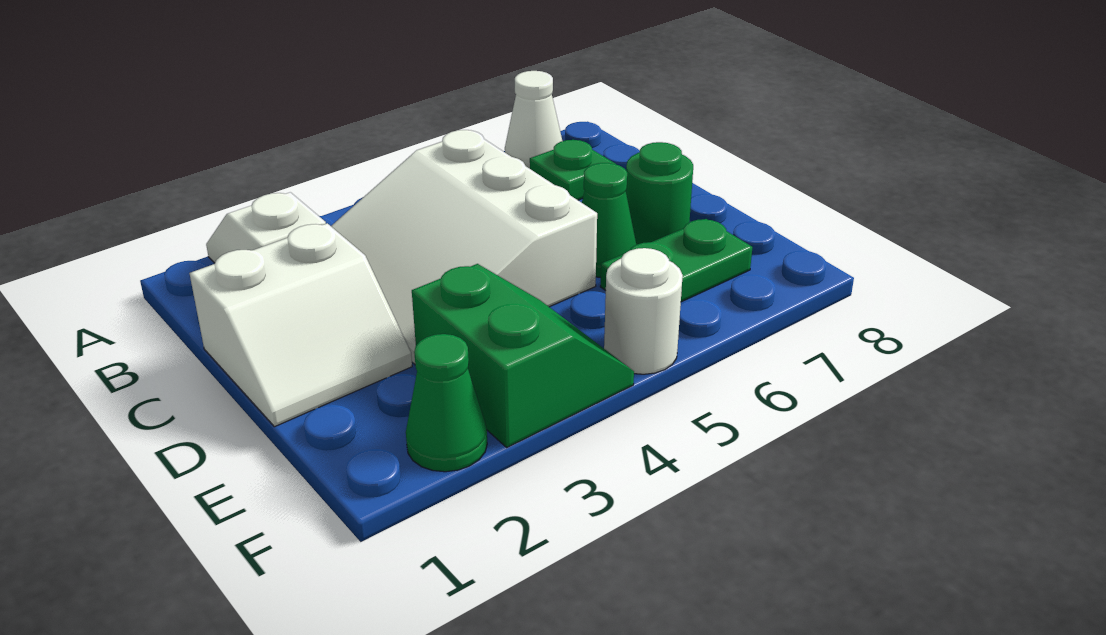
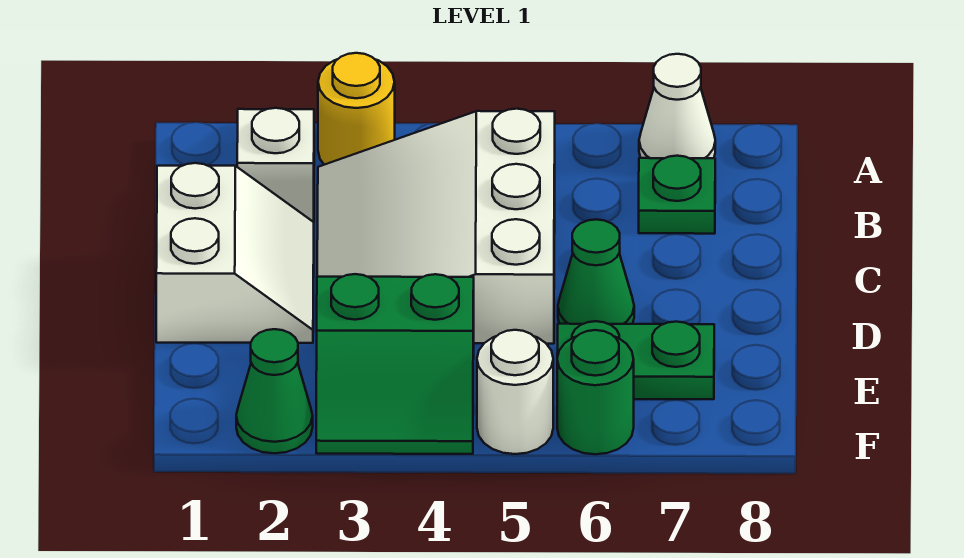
none -> yellow round brick A3 level 1
white slope C1:D2 level 1 top C -> white slope C1:D2 level 1 top 1
green round brick D7 level 1 -> green round brick F6 level 1
green slope E3:F4 level 1 top 3 -> green slope E3:F4 level 1 top E

